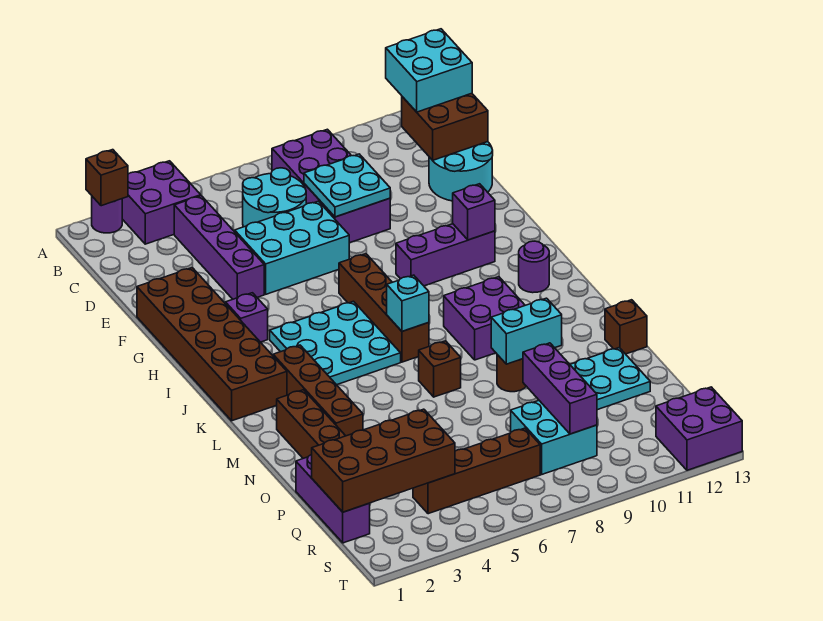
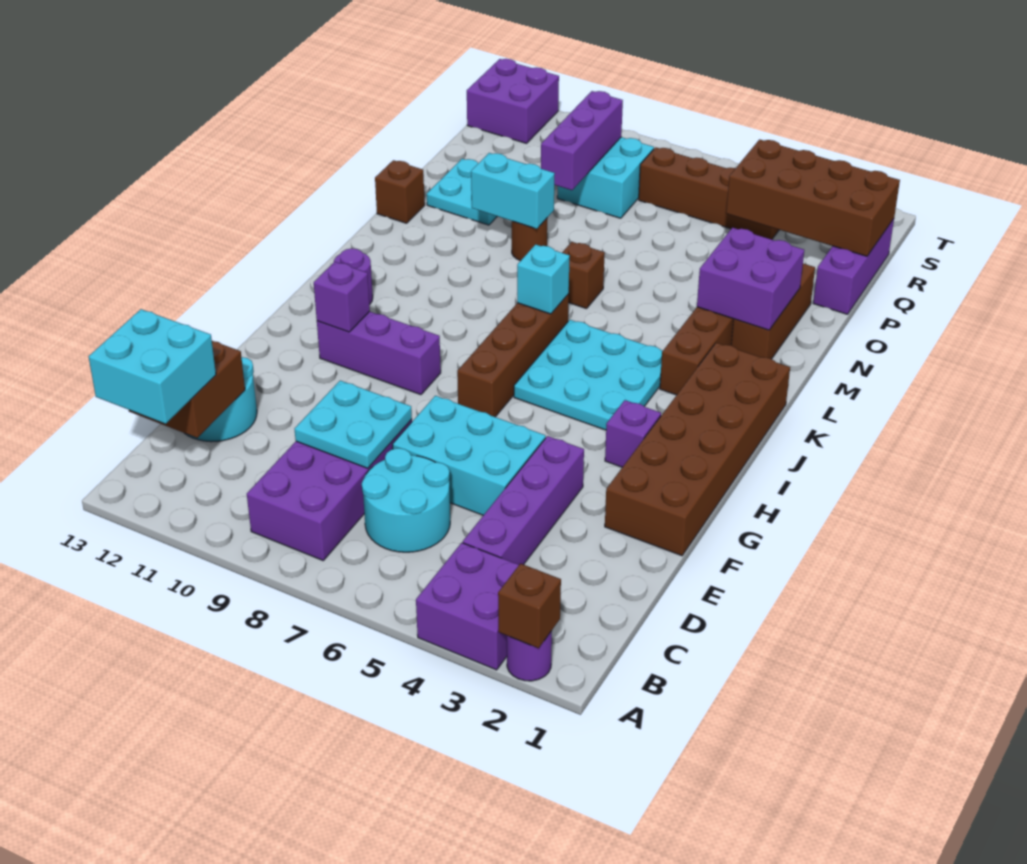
purple brick K9:L10 level 1 -> purple brick M2:N3 level 2

